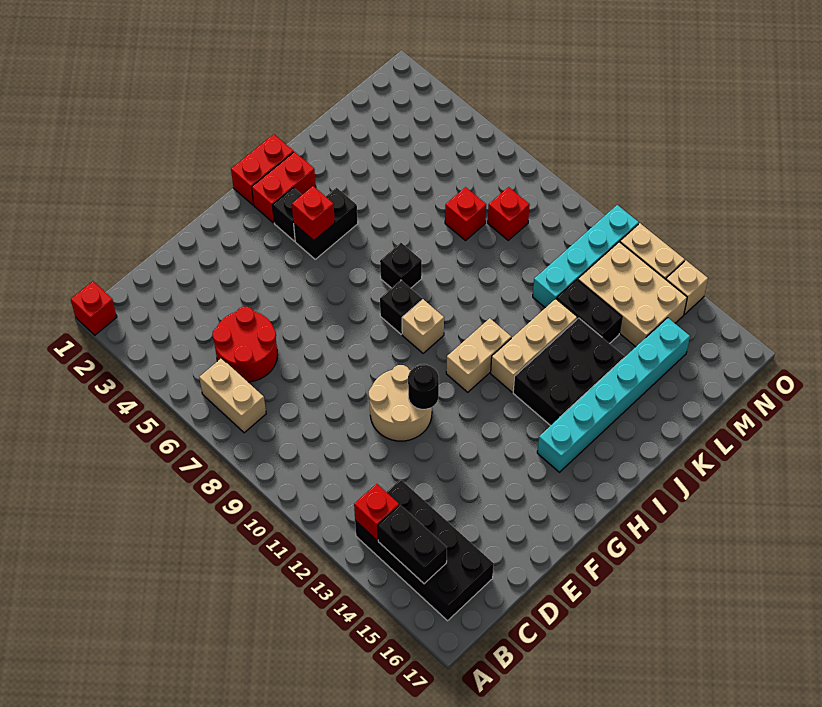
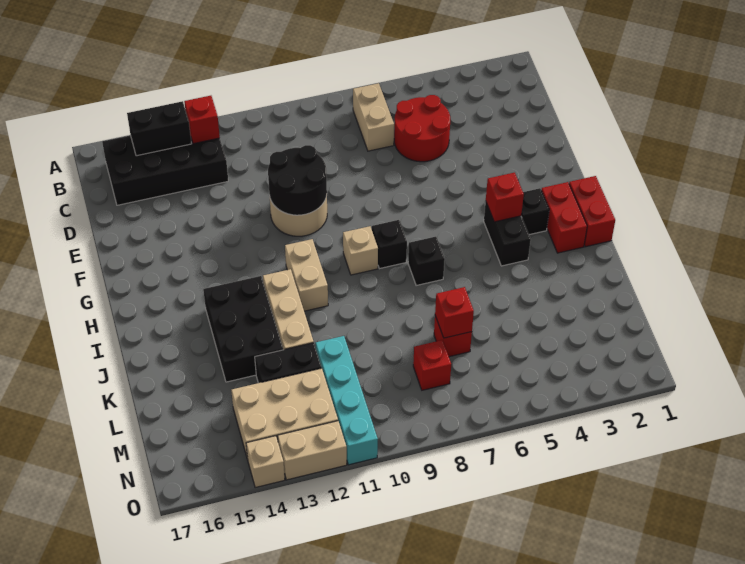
red brick A1 level 1 -> red brick L7 level 2
tan brick B6:B7 level 1 -> tan brick B7:C7 level 1
black round brick F11 level 2 -> black round brick E10:F11 level 2
cyan brick H15:M15 level 1 -> none

